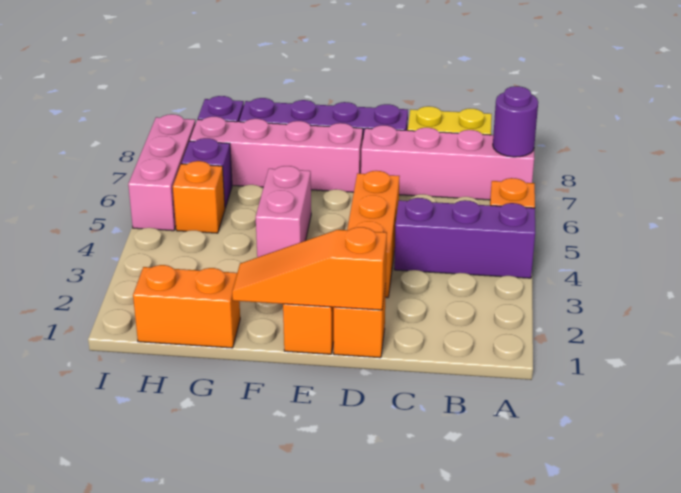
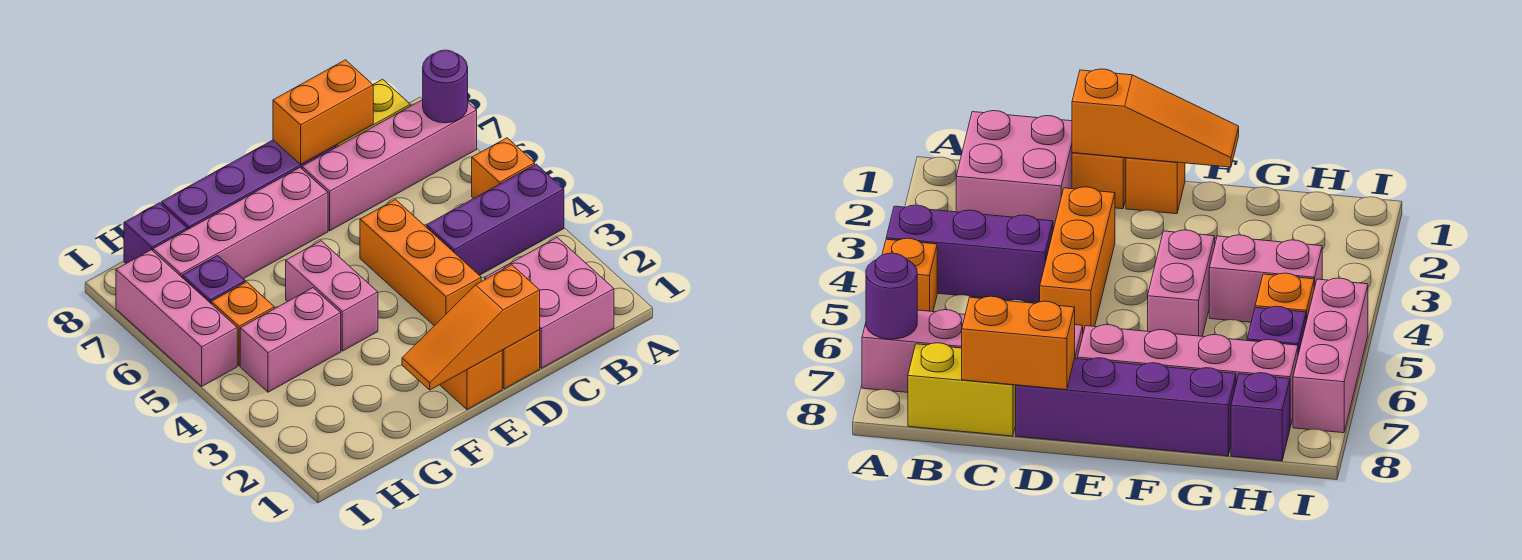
none -> pink brick B1:C2 level 1
orange brick G1:H1 level 1 -> orange brick C8:D8 level 2
none -> pink brick G4:H4 level 1

